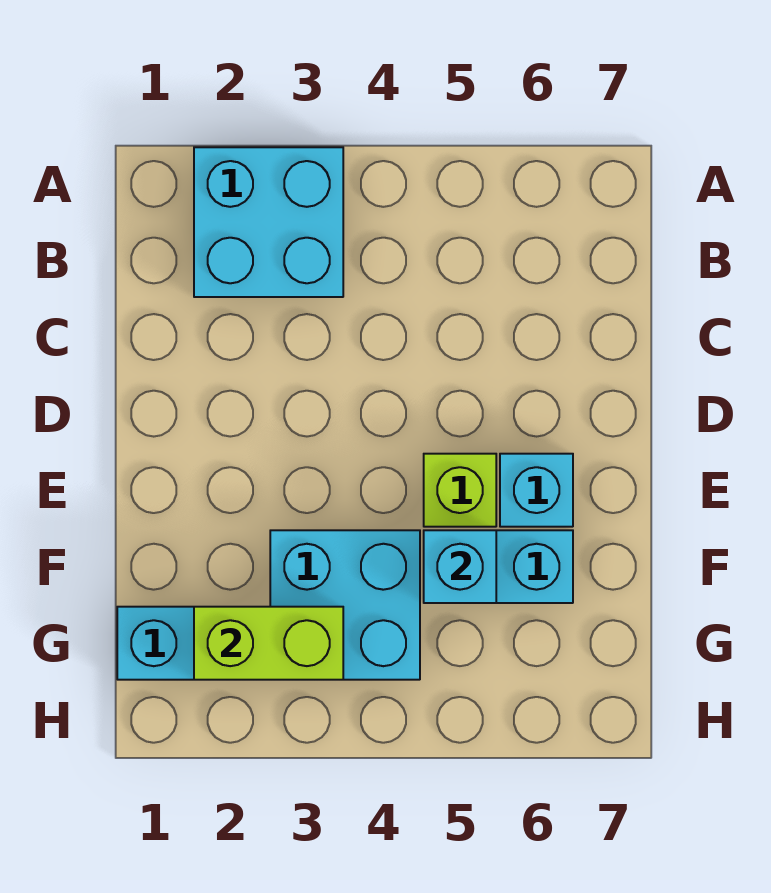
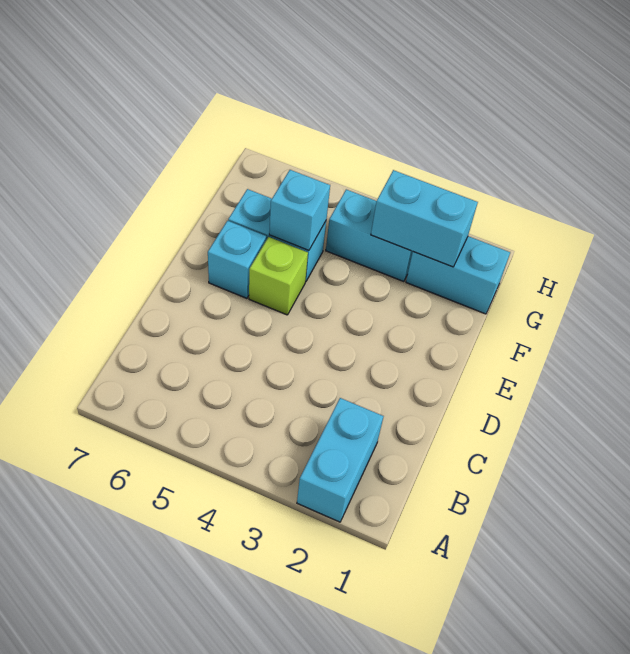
cyan brick A2:B3 level 1 -> cyan brick A2:B2 level 1
cyan brick F3:G4 level 1 -> cyan brick G3:G4 level 1
lime brick G2:G3 level 2 -> cyan brick G2:G3 level 2

